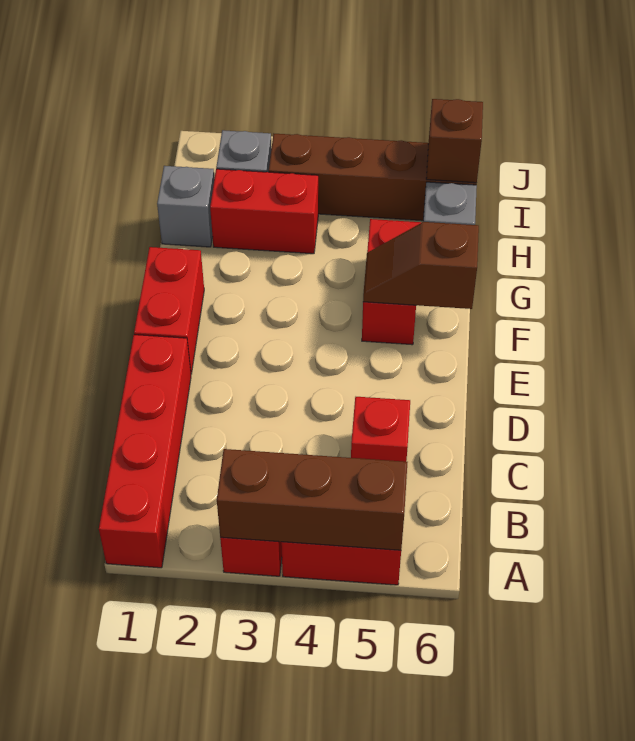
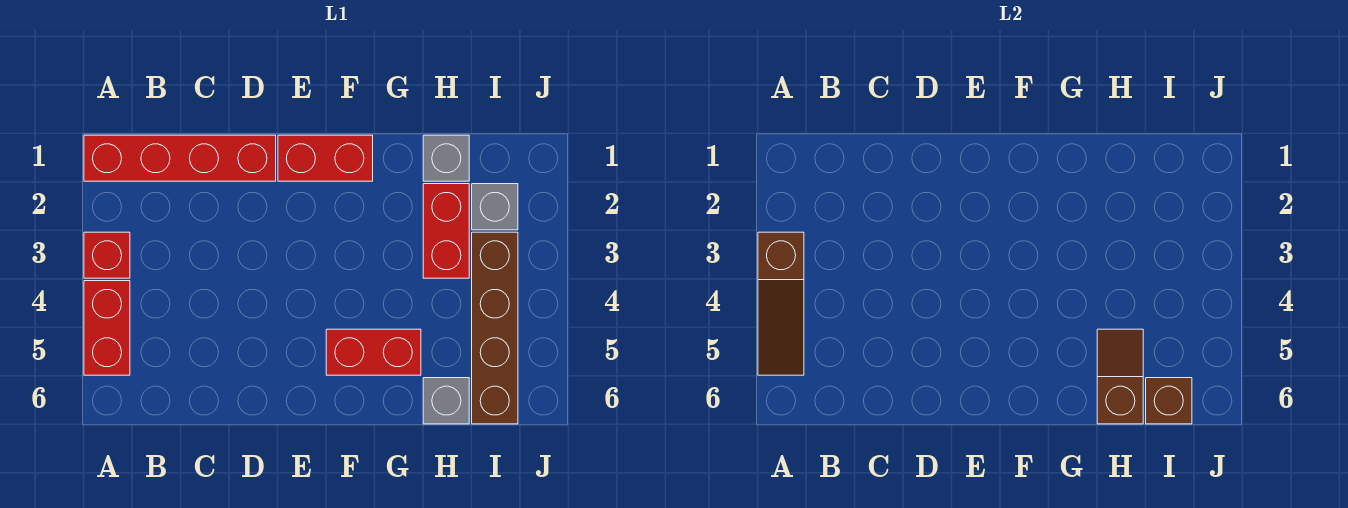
brown brick A3:A5 level 2 -> brown slope A3:A5 level 2 top 3
red brick C5 level 1 -> none
brown slope F5:F6 level 2 top 6 -> brown slope H5:H6 level 2 top 6

